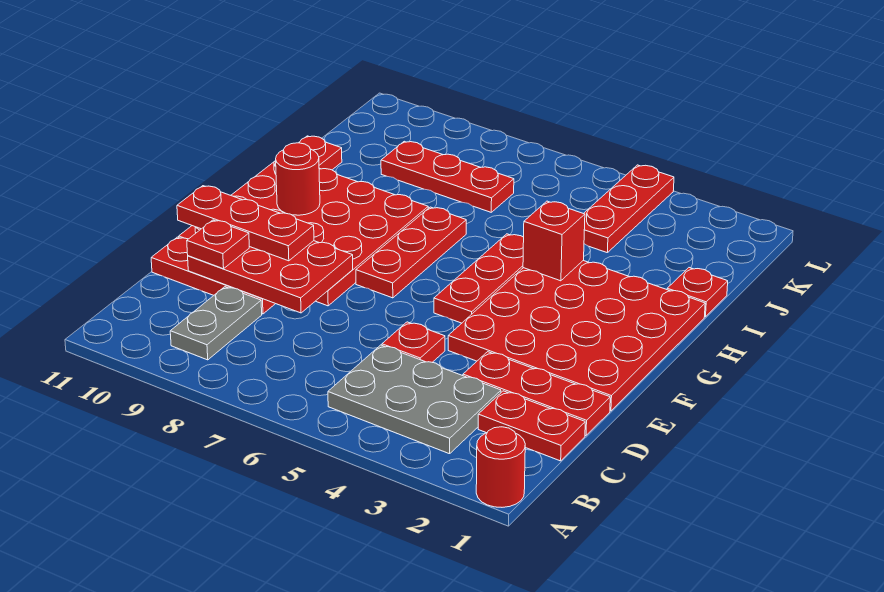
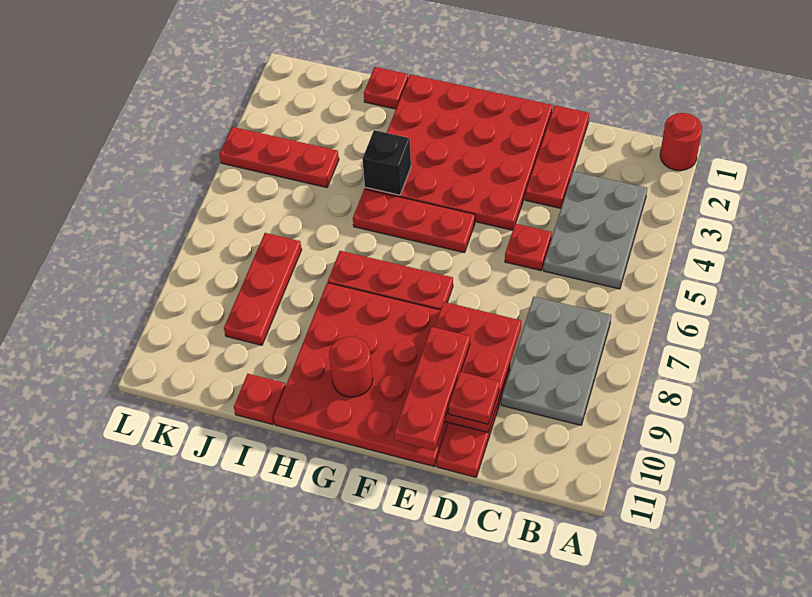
grey plate B9:C9 level 1 -> grey plate B7:C9 level 1
red plate C1:C2 level 1 -> none
red brick H4 level 2 -> black brick H4 level 2

